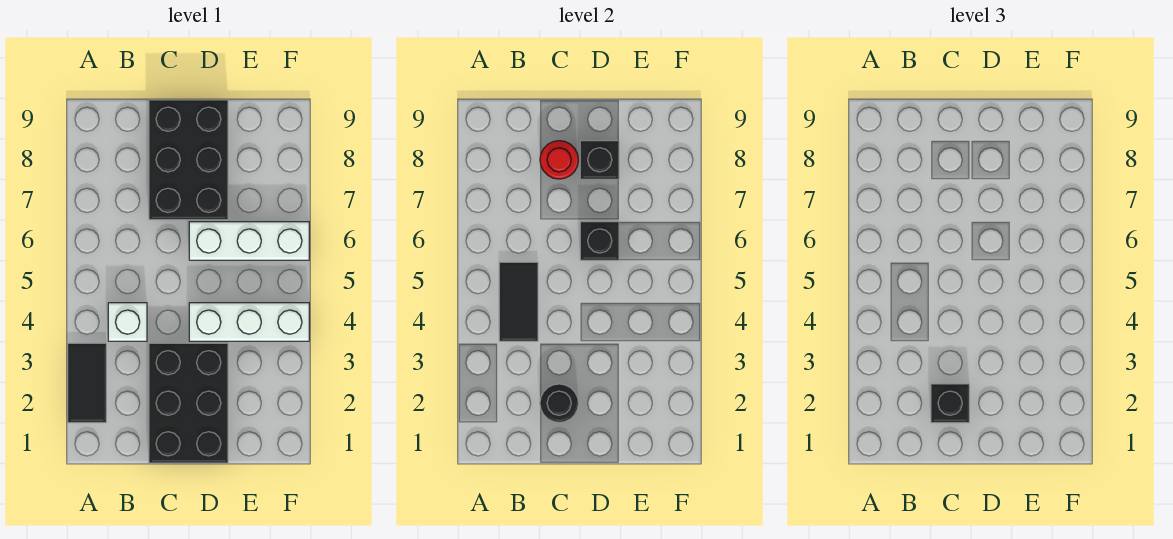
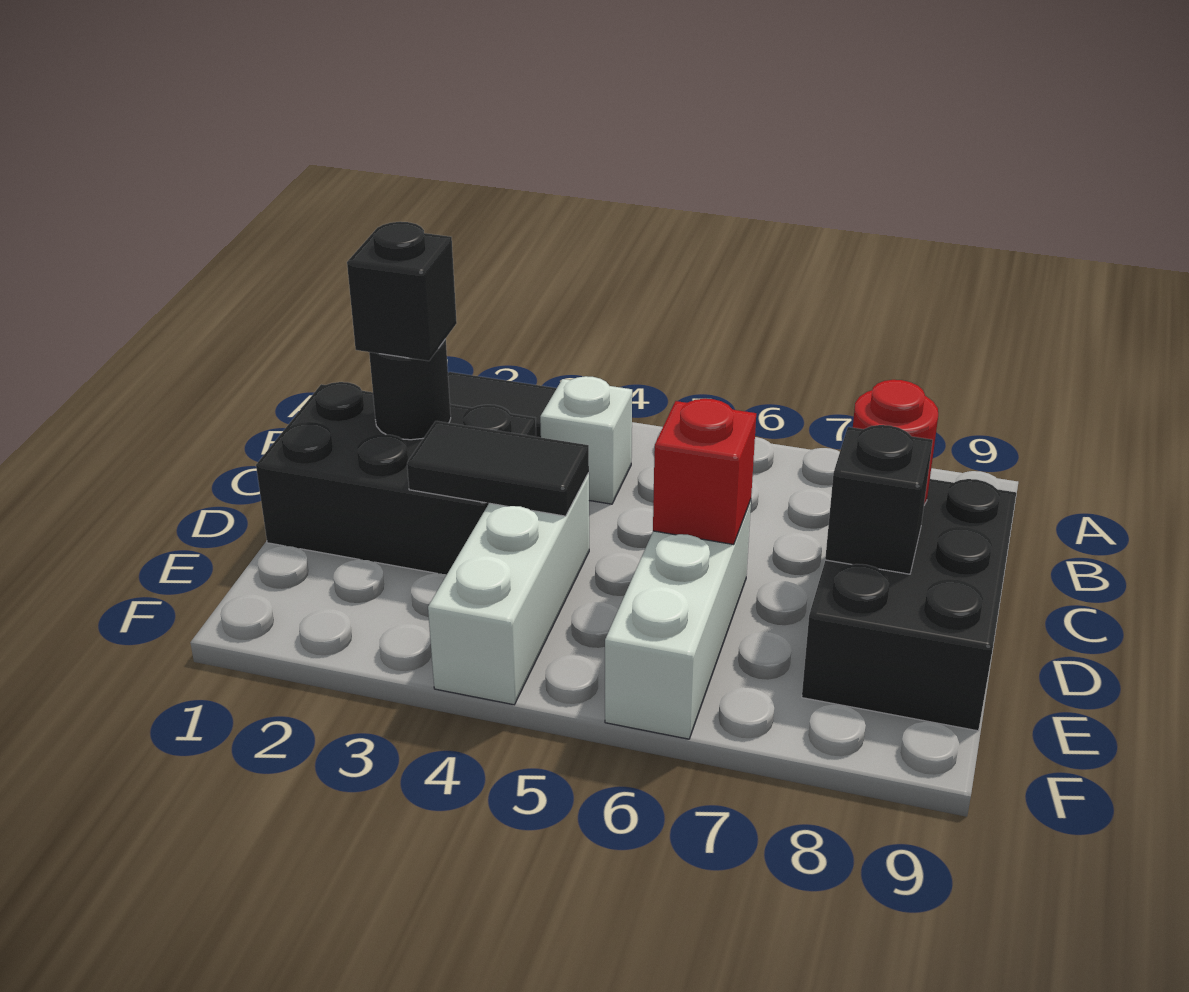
black tile B4:B5 level 2 -> black tile D3:D4 level 2
black brick C7:D9 level 1 -> black brick C8:E9 level 1
black brick D6 level 2 -> red brick D6 level 2

